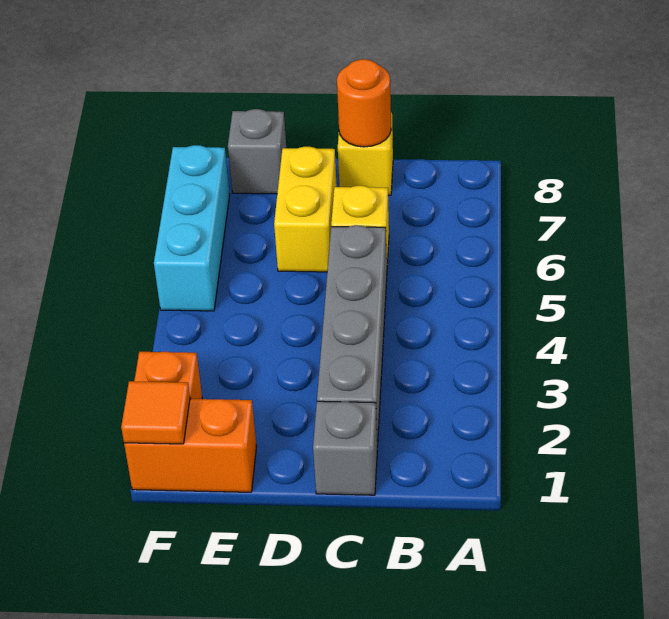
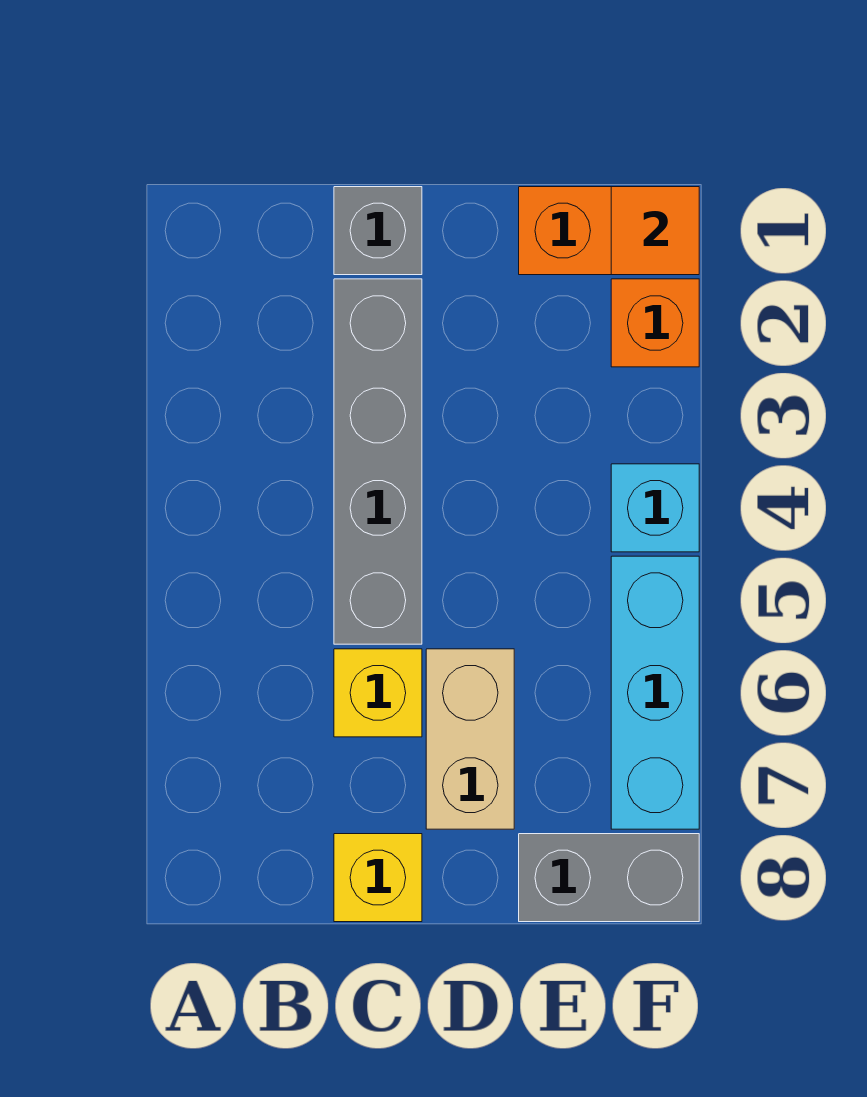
orange round brick C8 level 2 -> none
yellow brick D6:D7 level 1 -> tan brick D6:D7 level 1
grey brick E8 level 1 -> grey brick E8:F8 level 1
none -> cyan brick F4 level 1

